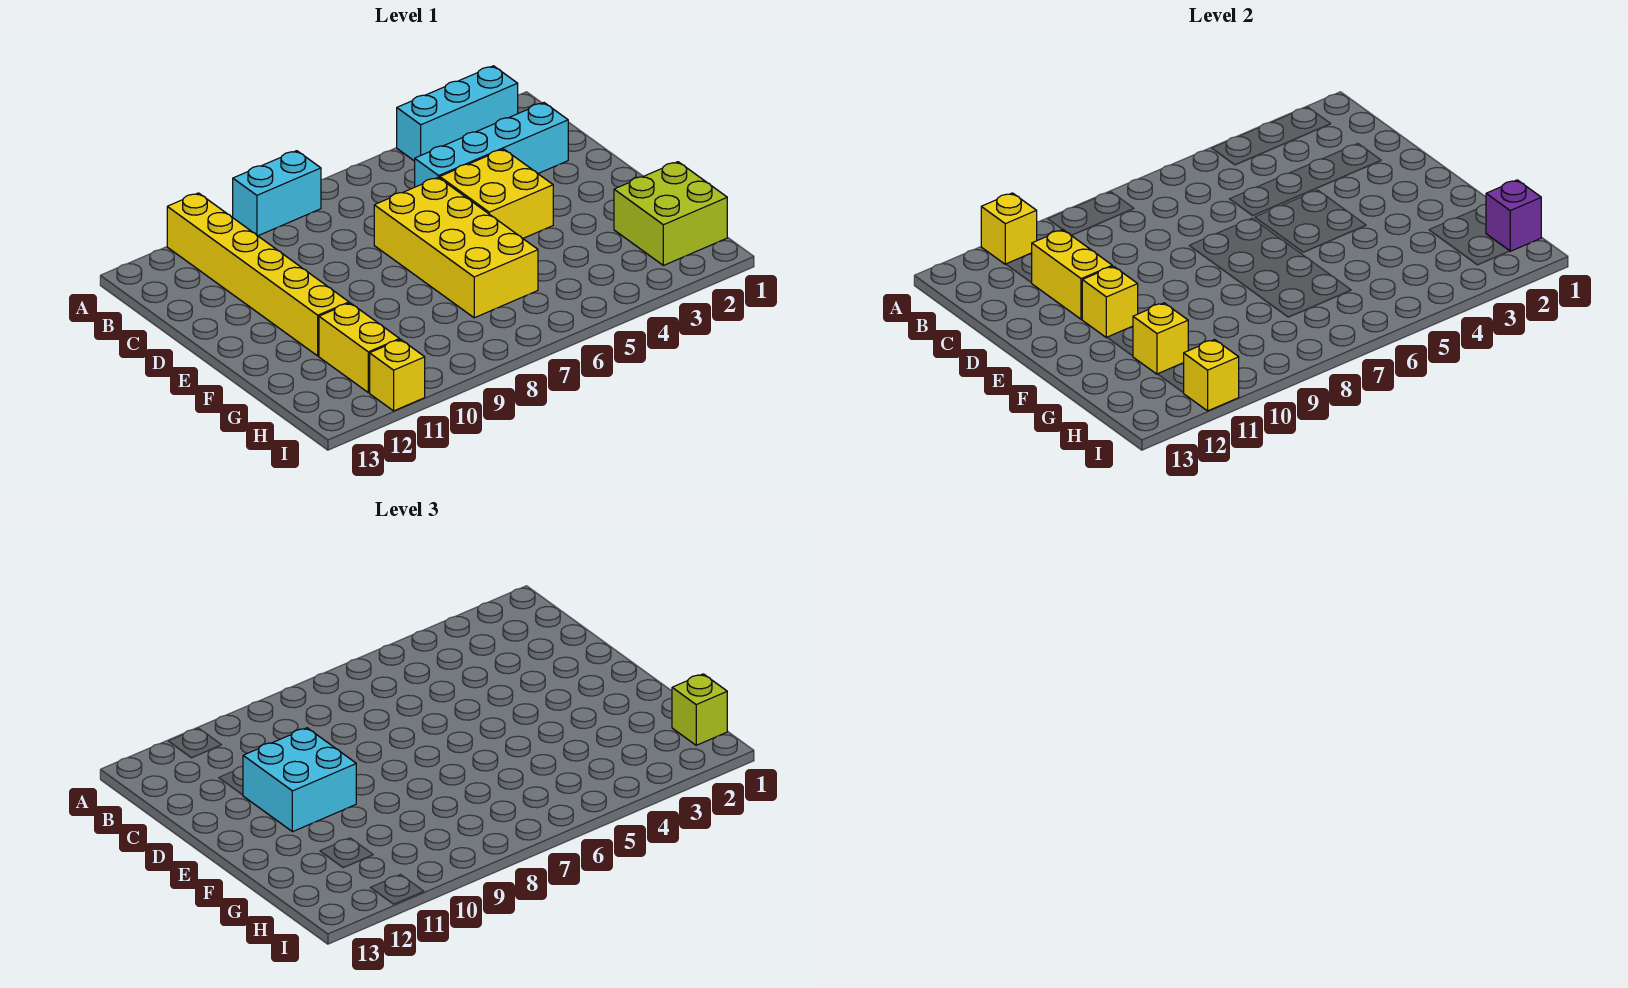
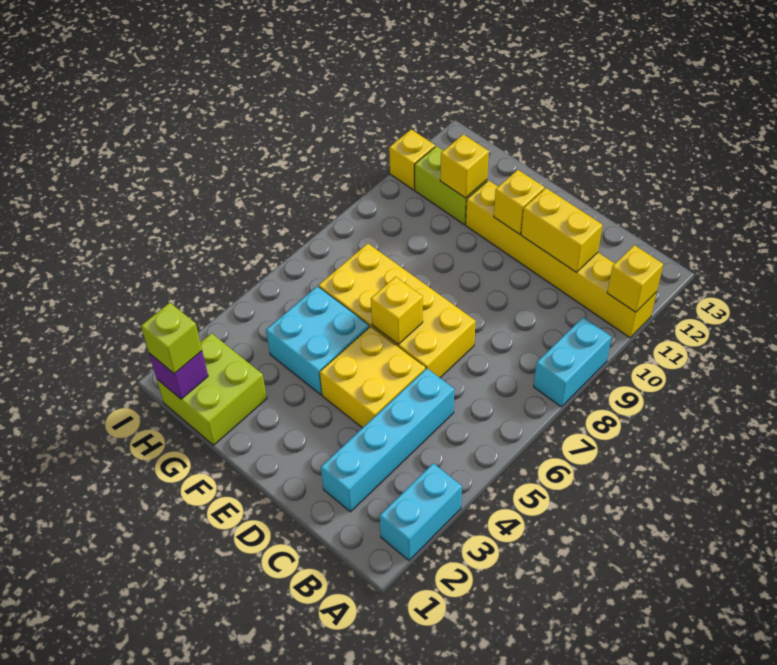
cyan brick A2:A4 level 1 -> cyan brick A2:A3 level 1
cyan brick D10:E11 level 3 -> cyan brick F4:G5 level 1
yellow brick G11:H11 level 1 -> lime brick G11:H11 level 1
yellow brick I11 level 2 -> yellow brick E6 level 2

